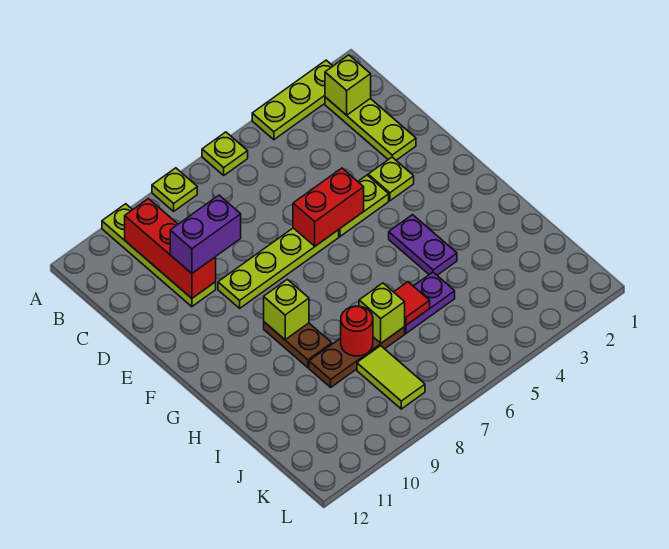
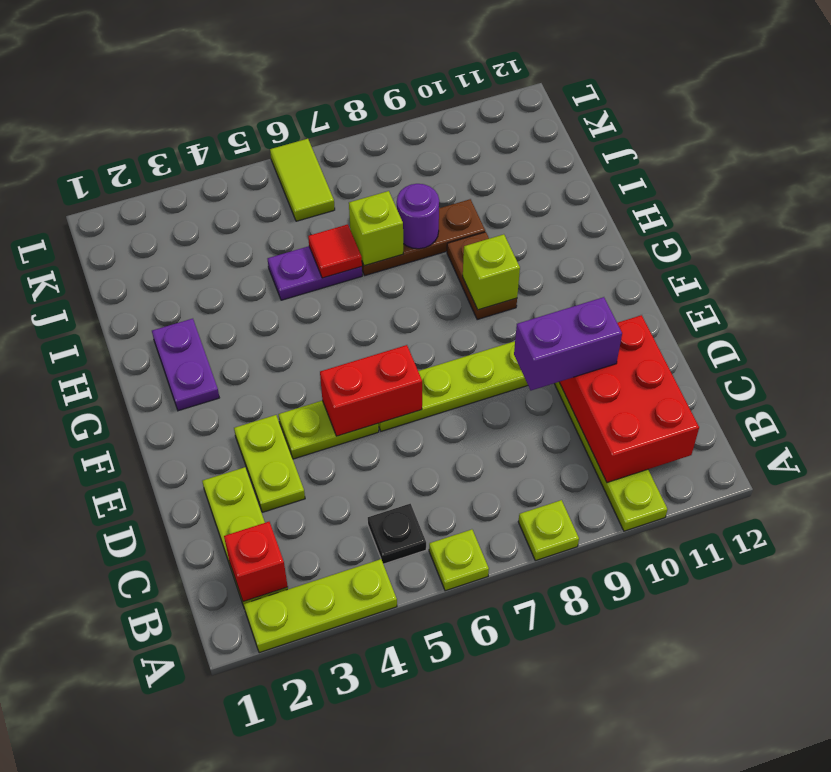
lime brick B2 level 2 -> red brick B2 level 2
none -> black plate B5 level 1
red brick B10:D10 level 2 -> red brick B10:D11 level 2
lime plate E3 level 1 -> lime plate D3:E3 level 1
purple plate G4:H4 level 1 -> purple plate G2:H2 level 1
red round brick I8 level 2 -> purple round brick I8 level 2
lime tile J8:K8 level 1 -> lime tile K6:L6 level 1

